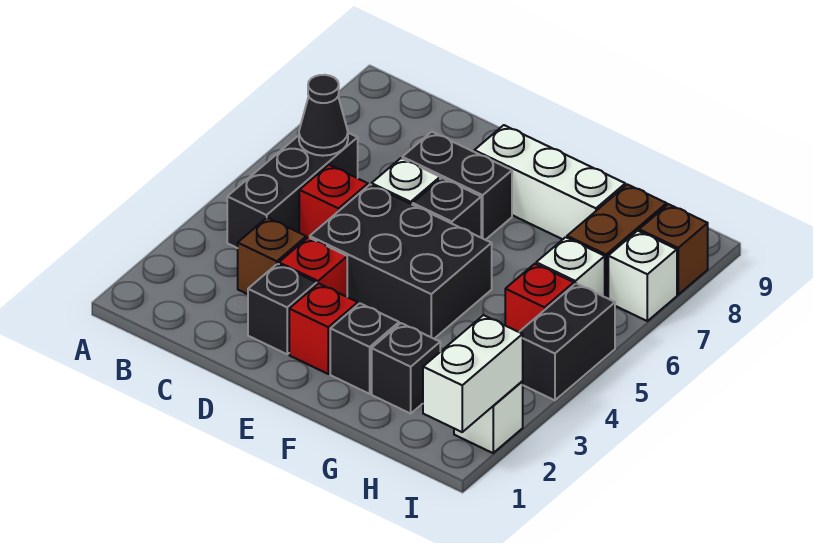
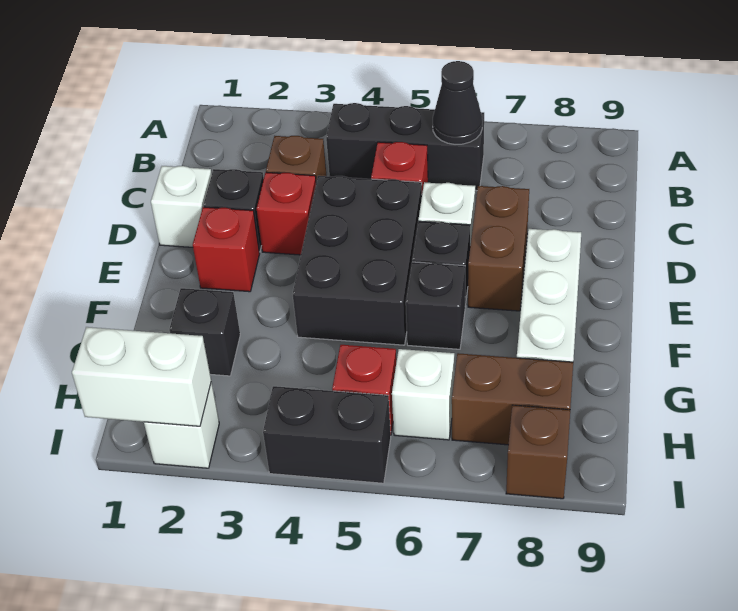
black brick D7:E7 level 1 -> brown brick D7:E7 level 1
black brick F2 level 1 -> black brick F6 level 1
white brick I7 level 1 -> white brick D1 level 1

